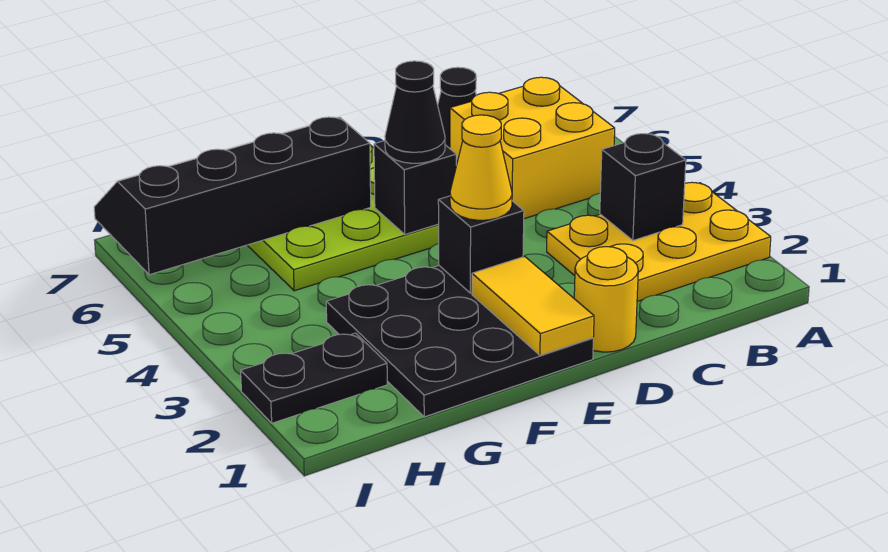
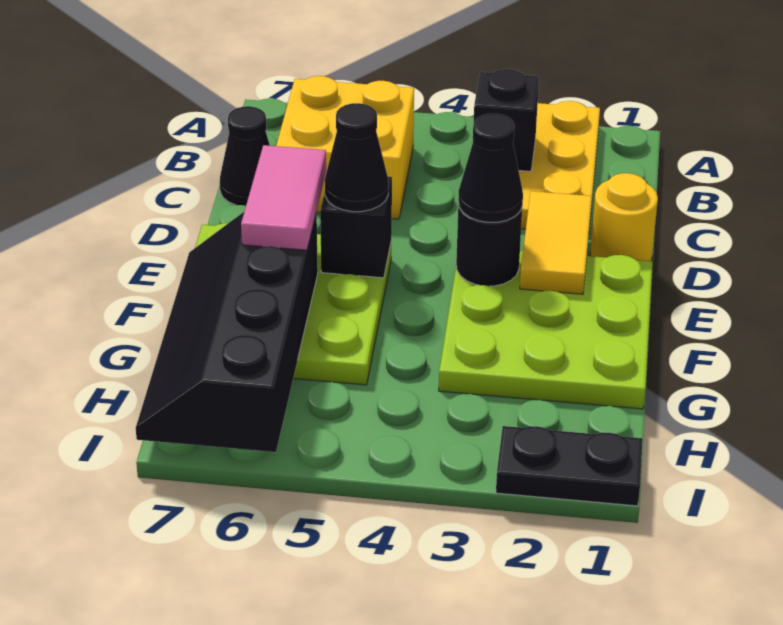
black plate E1:G3 level 1 -> lime plate E1:G3 level 1
yellow tile E1:E2 level 2 -> yellow tile D2:E2 level 2
black brick E3 level 2 -> black round brick E3 level 2
yellow cone E3 level 3 -> black cone E3 level 3
none -> pink tile E6:F6 level 3
black plate H2:I2 level 1 -> black plate I1:I2 level 1

